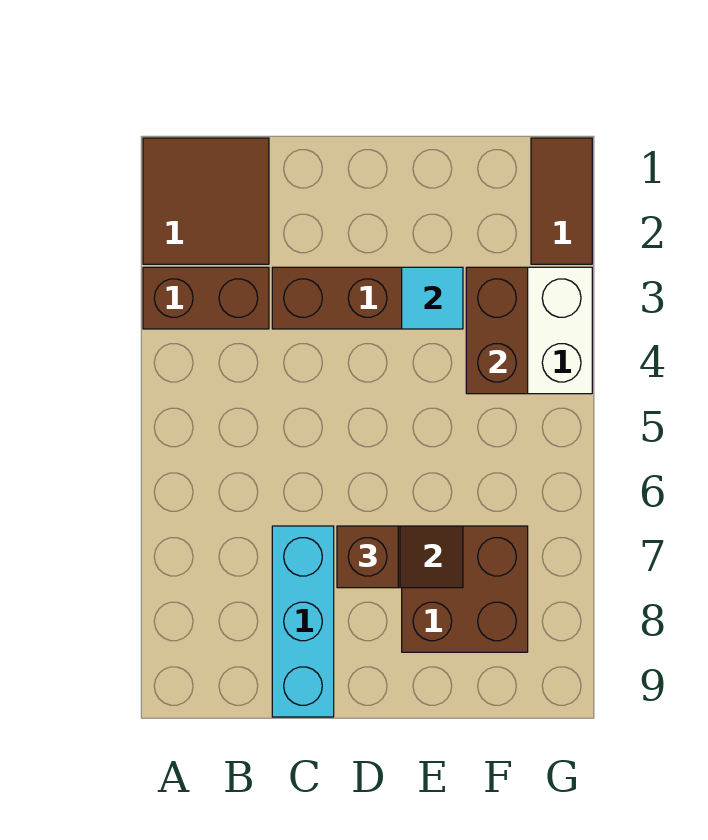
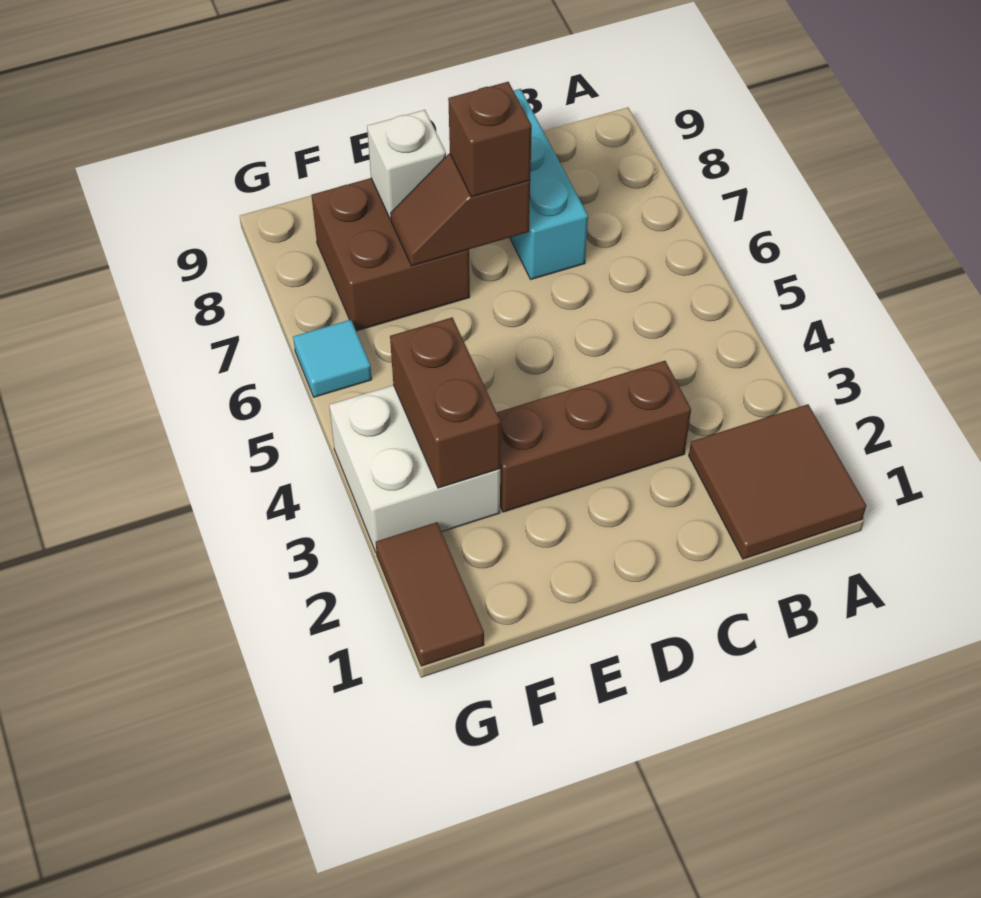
brown brick A3:B3 level 1 -> none
cyan tile E3 level 2 -> cyan tile G6 level 1
none -> white brick E8 level 2

